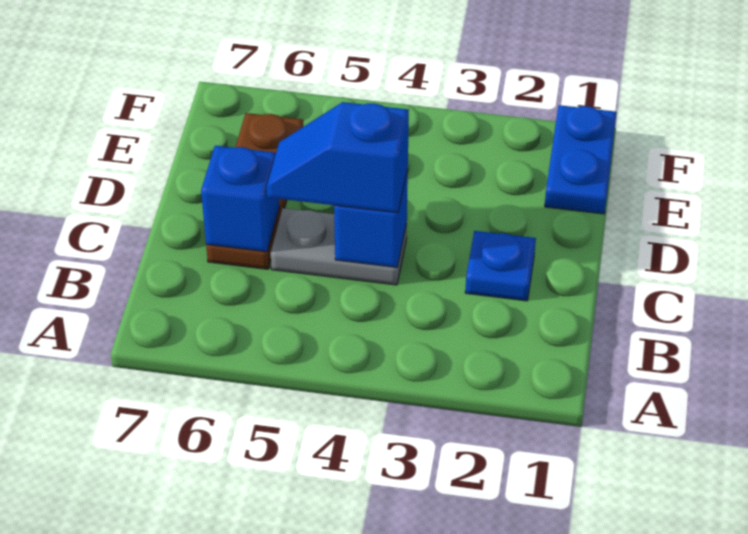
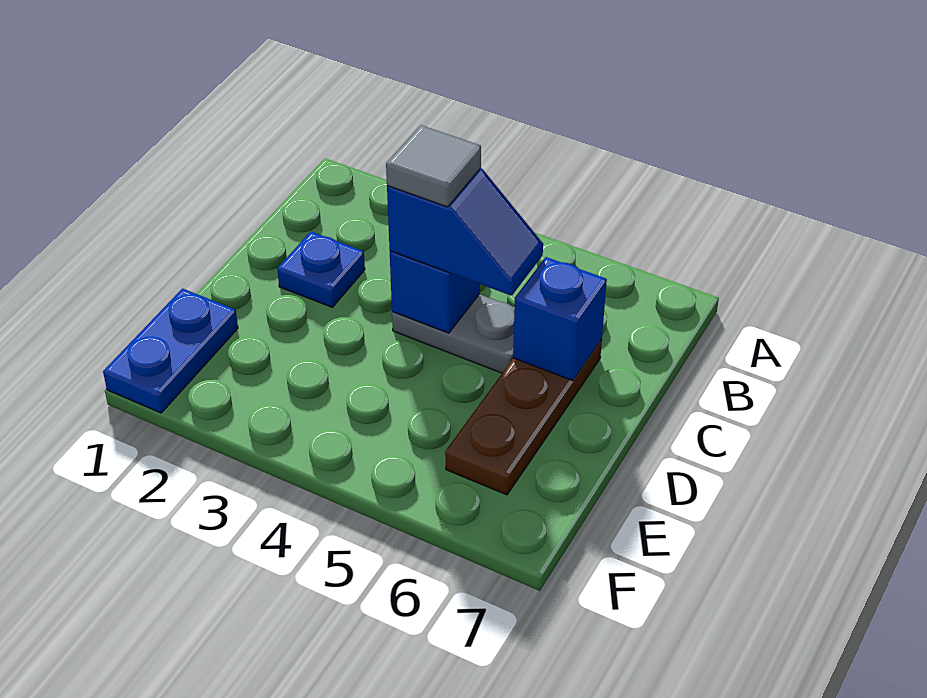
none -> grey tile C4 level 4

